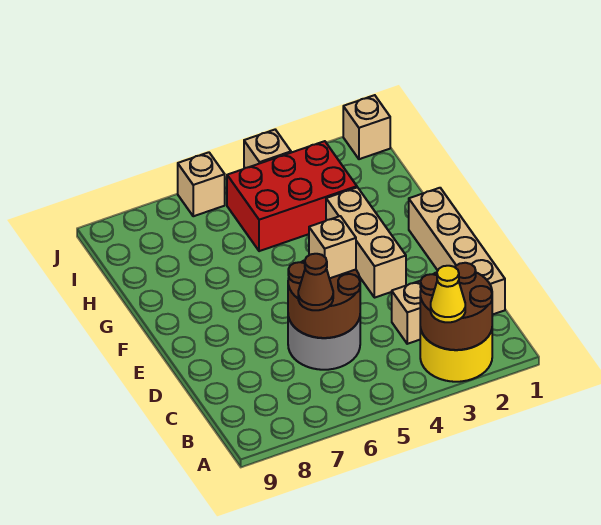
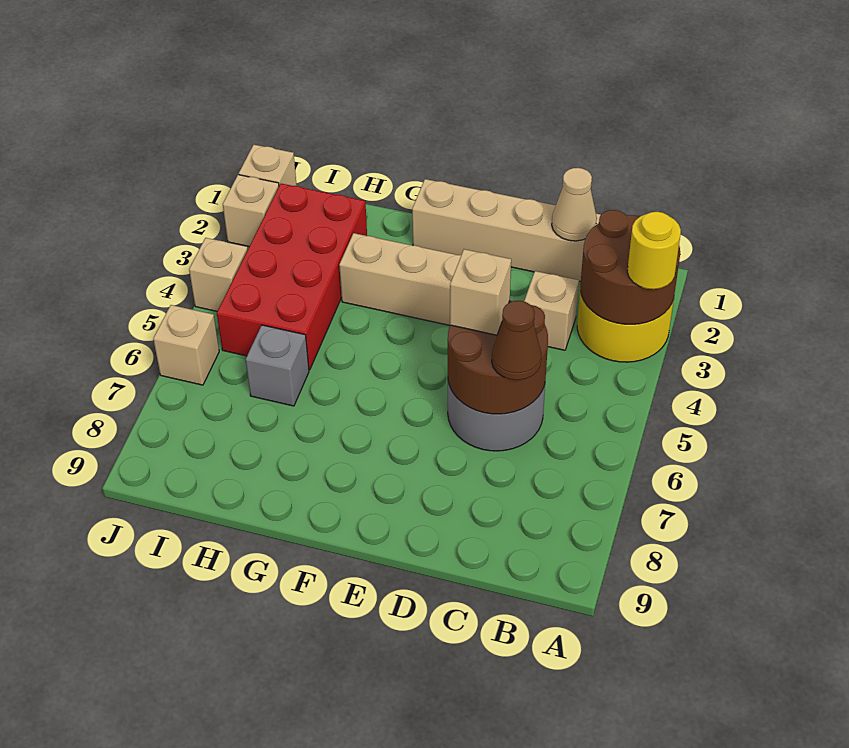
yellow cone A3 level 3 -> yellow round brick A3 level 3
none -> tan cone C1 level 2
red brick H3:I5 level 1 -> red brick H2:I5 level 1
none -> grey brick H6 level 1
none -> tan brick J2 level 1

